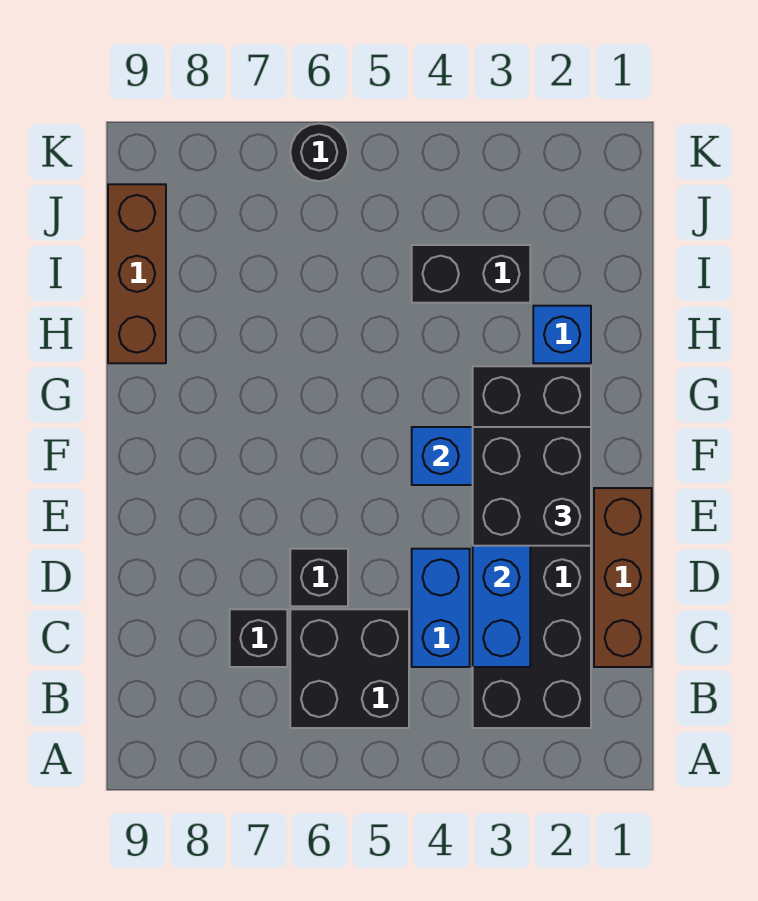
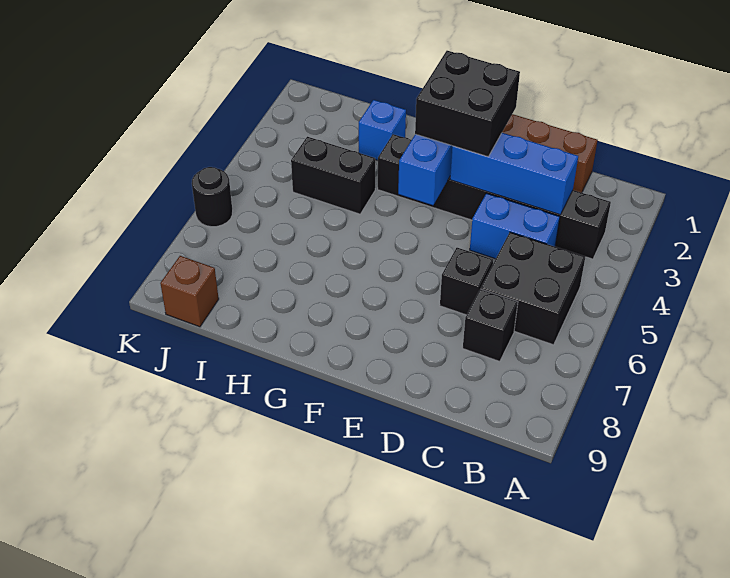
black brick B2:G3 level 1 -> black brick B3:G3 level 1
brown brick H9:J9 level 1 -> brown brick J9 level 1
black brick I3:I4 level 1 -> black brick H4:I4 level 1

